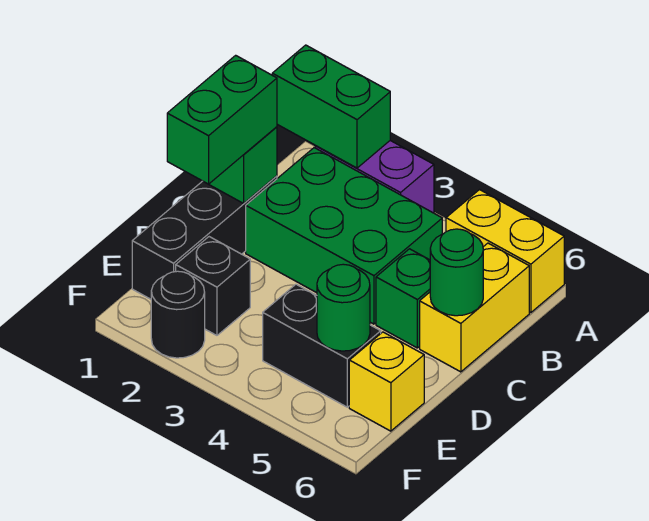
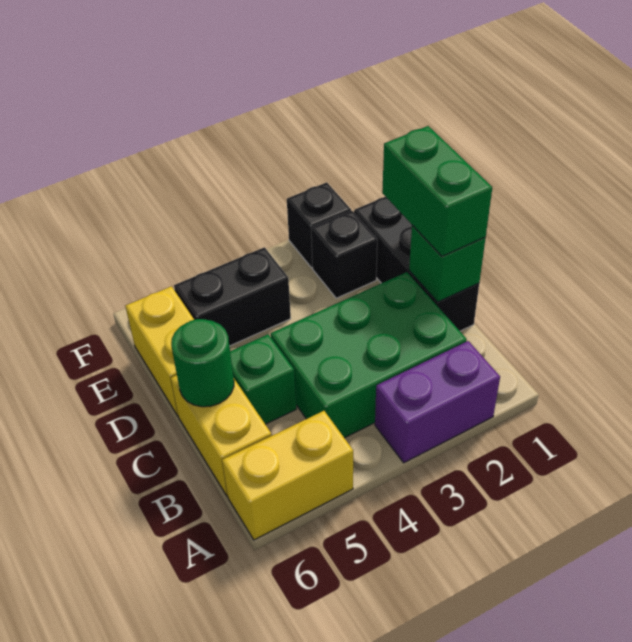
green brick A1:A2 level 2 -> none
green round brick E5 level 2 -> none
yellow brick E6 level 1 -> yellow brick D6:E6 level 1
black round brick F2 level 1 -> black brick F2 level 1

